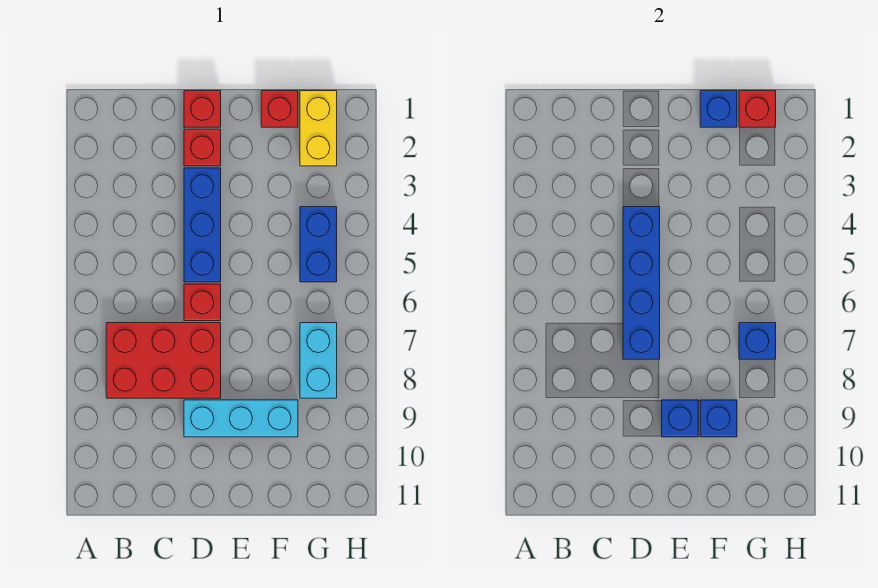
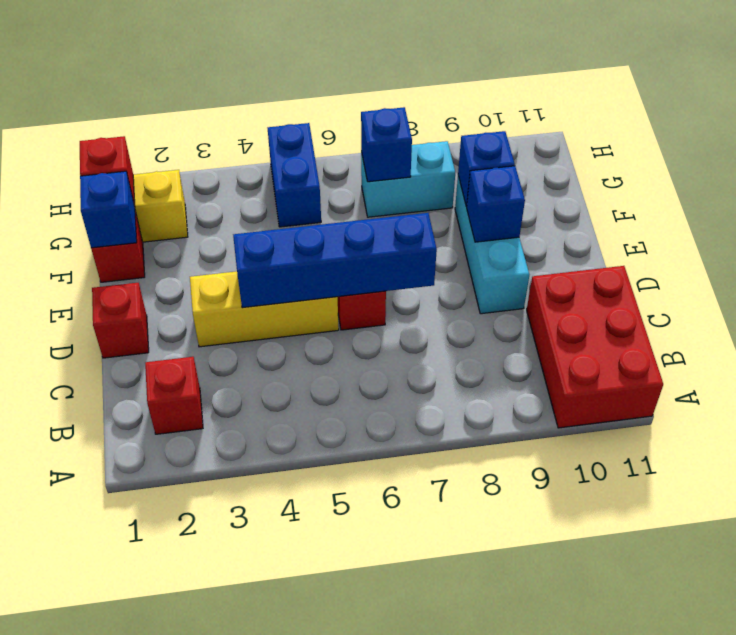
red brick B7:D8 level 1 -> red brick A10:C11 level 1
red brick D2 level 1 -> red brick B2 level 1
blue brick D3:D5 level 1 -> yellow brick D3:D5 level 1
blue brick G4:G5 level 1 -> blue brick G5:H5 level 1

